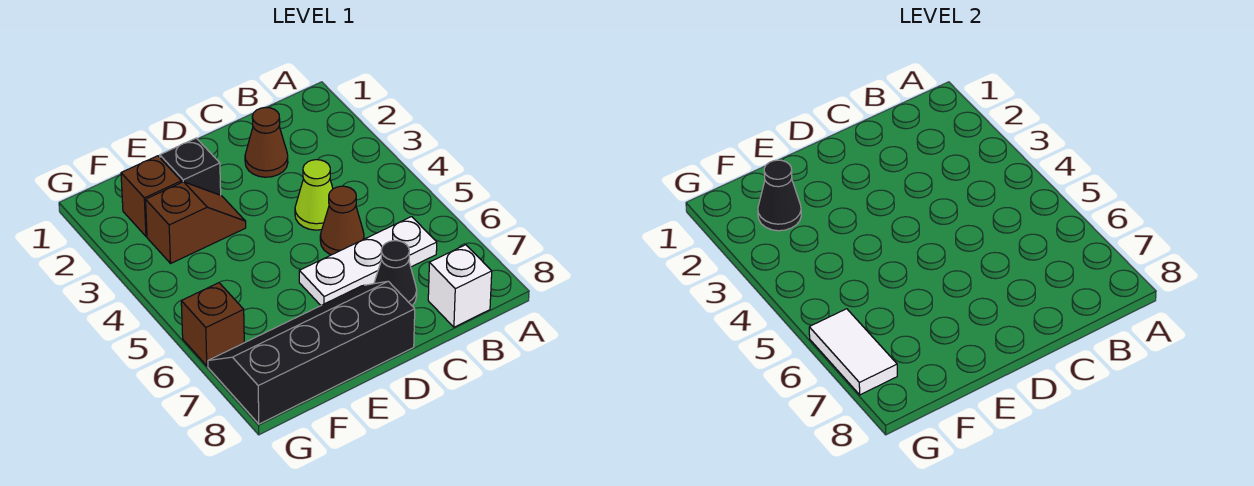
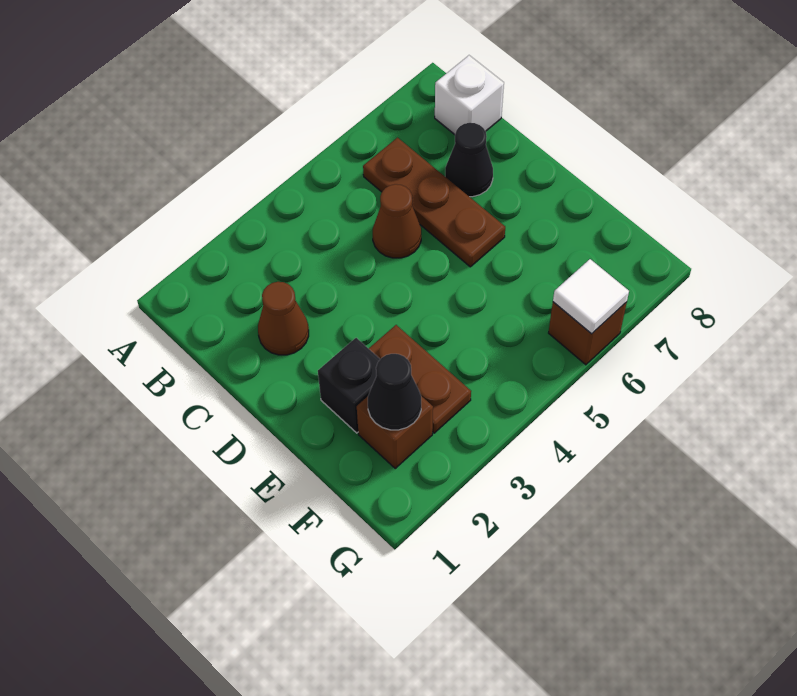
white plate B6:D6 level 1 -> brown plate B6:D6 level 1
lime cone C4 level 1 -> none
black slope D7:G8 level 1 top 8 -> none
brown slope E3:F3 level 1 top F -> brown plate E3:F3 level 1
white tile G6:G7 level 2 -> white tile G6 level 2

